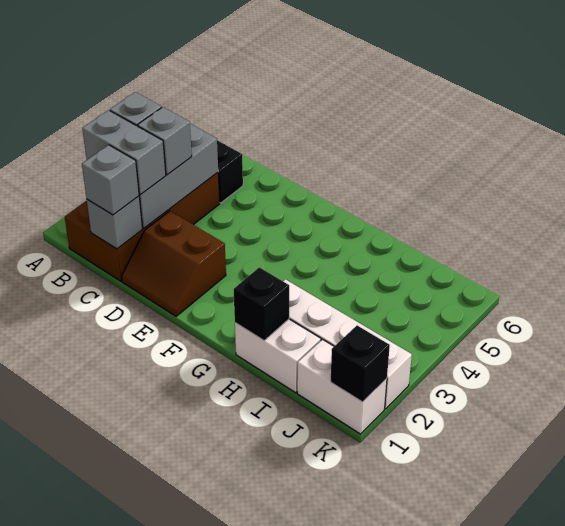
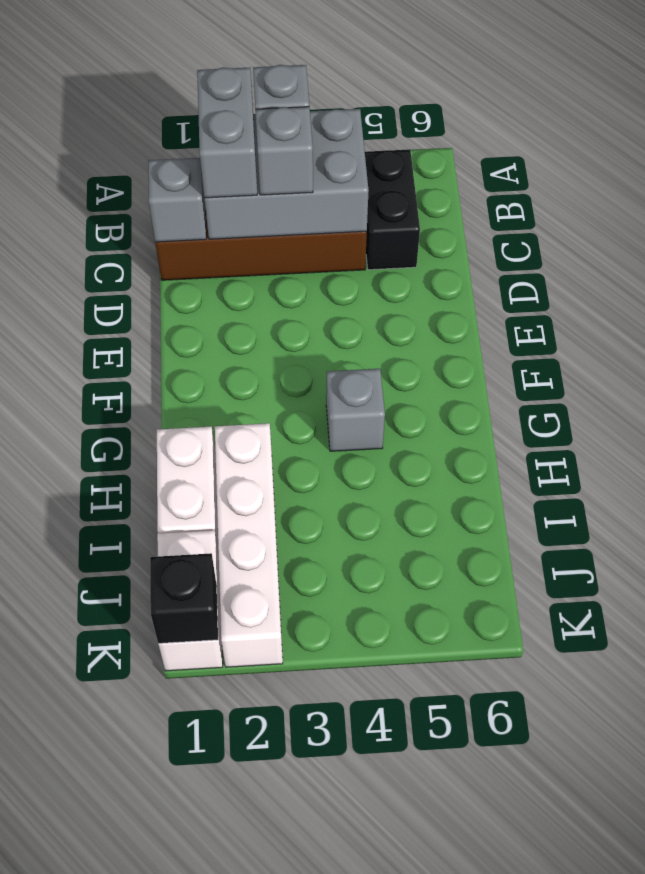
grey brick C1 level 3 -> grey brick G4 level 1
brown slope D1:E2 level 1 top 2 -> none
black brick H1 level 2 -> none

